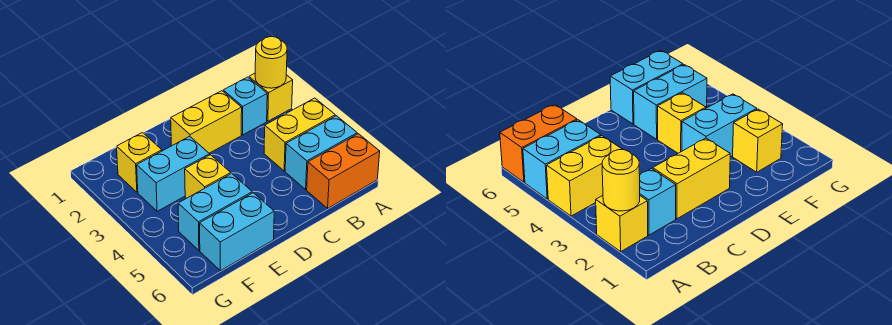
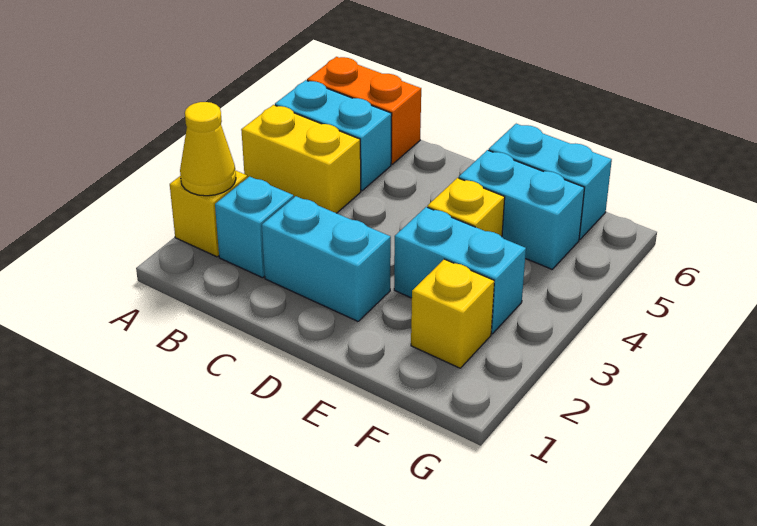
yellow round brick A2 level 2 -> yellow cone A2 level 2
yellow brick C2:D2 level 1 -> cyan brick C2:D2 level 1

